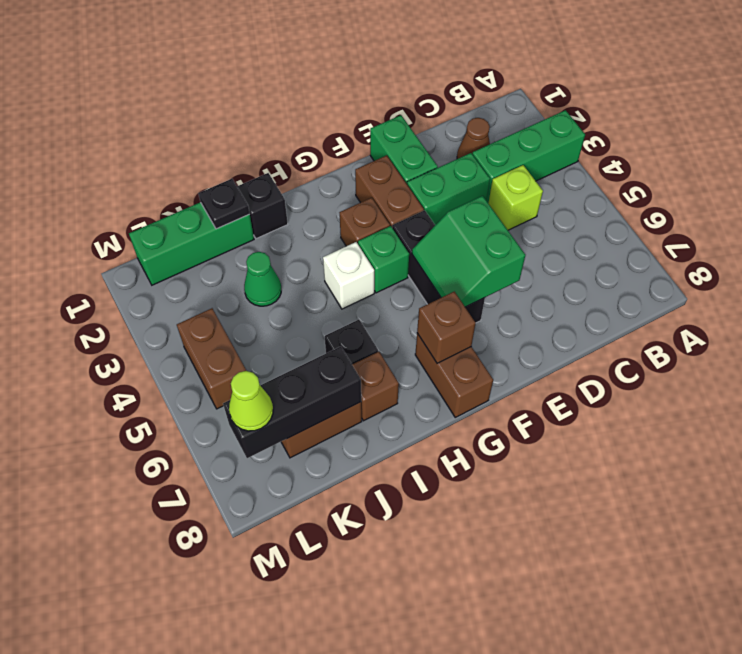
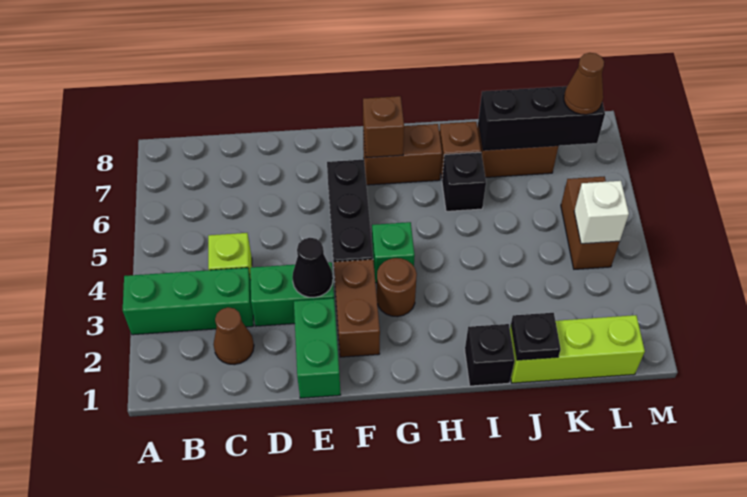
none -> black cone E3 level 2
green slope E5:F6 level 2 top E -> none
brown brick G3 level 1 -> brown round brick G3 level 1
brown brick G7:G8 level 1 -> brown brick G7:H7 level 1
white brick H4 level 1 -> white brick L4 level 2
green brick J1:L1 level 1 -> lime brick J1:L1 level 1
green cone J3 level 1 -> none
lime cone L7 level 3 -> brown cone L7 level 3

